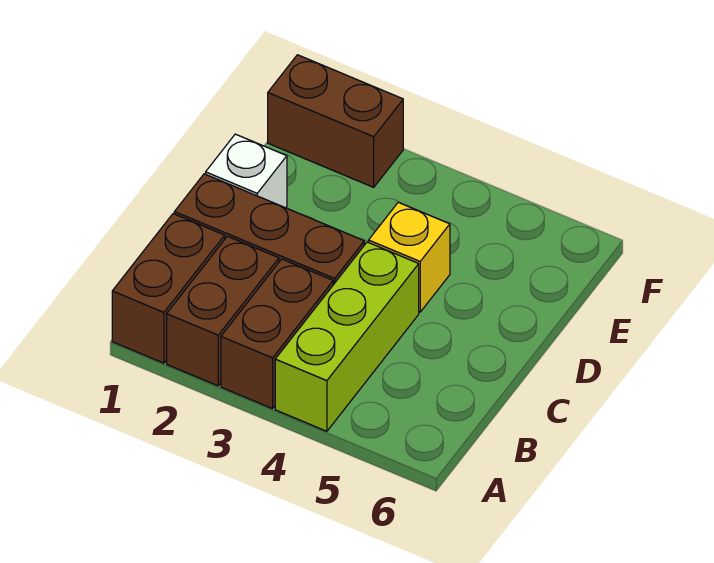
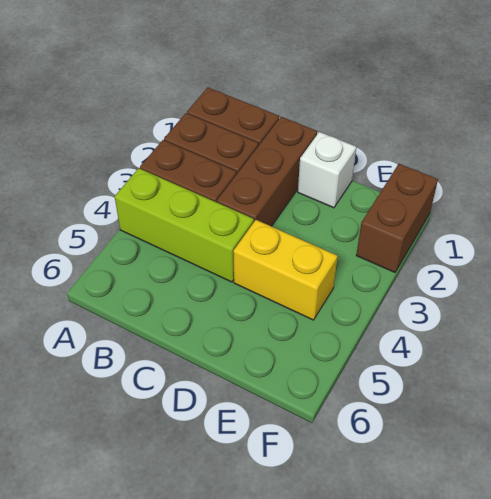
yellow brick D4 level 1 -> yellow brick D4:E4 level 1

